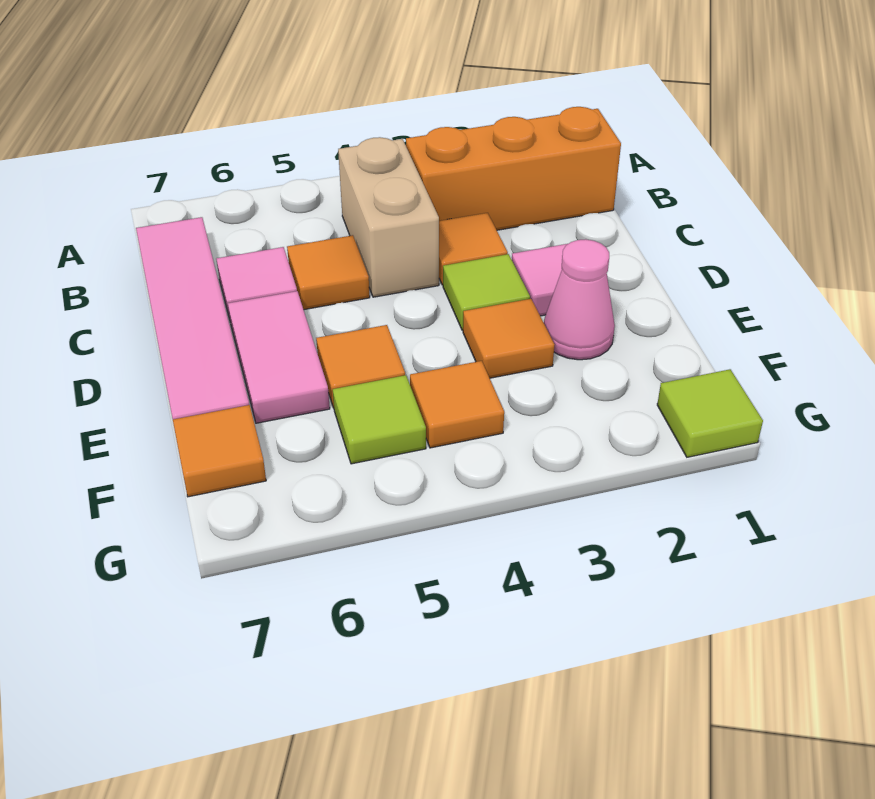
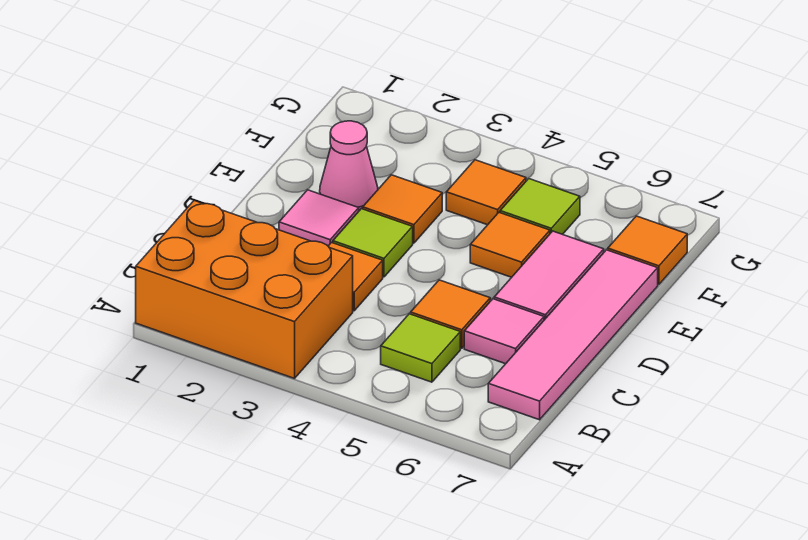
orange brick B1:B3 level 1 -> orange brick A1:B3 level 1
tan brick B4:C4 level 1 -> none
lime tile G1 level 1 -> lime tile B5 level 1

